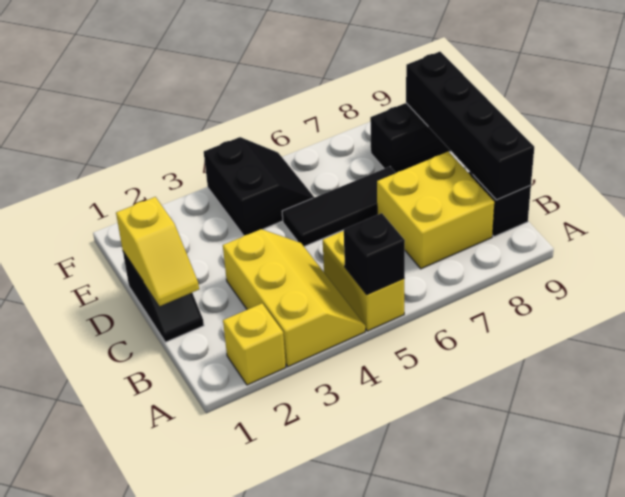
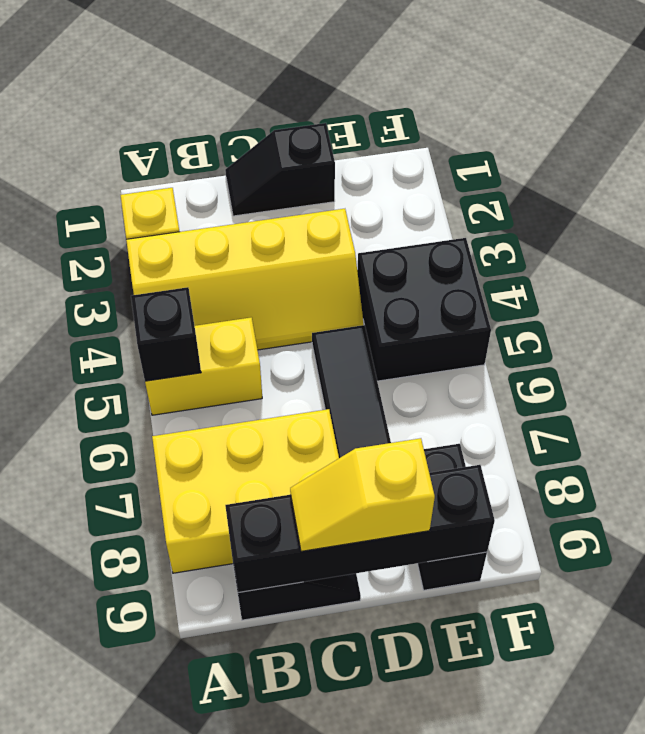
yellow slope A3:C4 level 1 top 3 -> yellow slope A3:D4 level 1 top 3
yellow brick B7:C8 level 1 -> yellow brick A7:C8 level 1
yellow slope C1:D1 level 2 top D -> yellow slope C9:D9 level 3 top D
black slope E4:F5 level 1 top 4 -> black brick E4:F5 level 1

